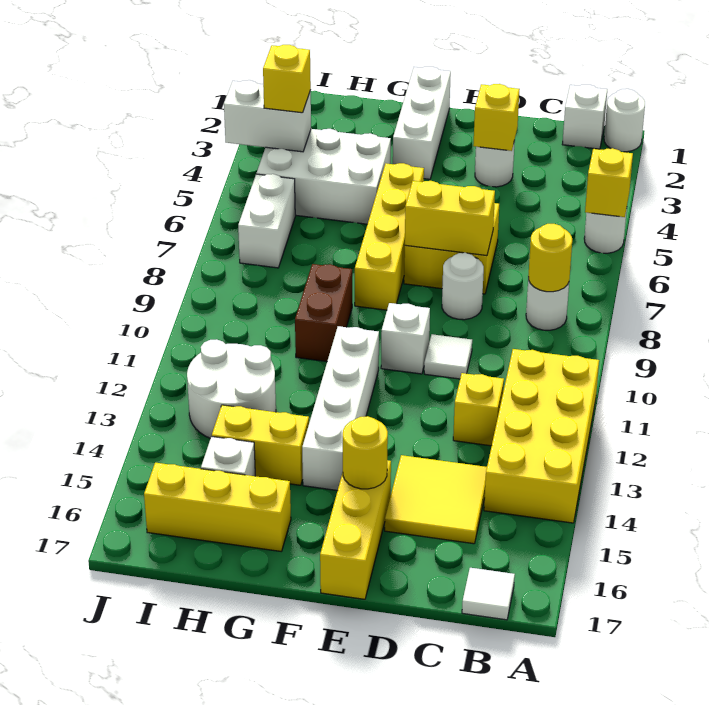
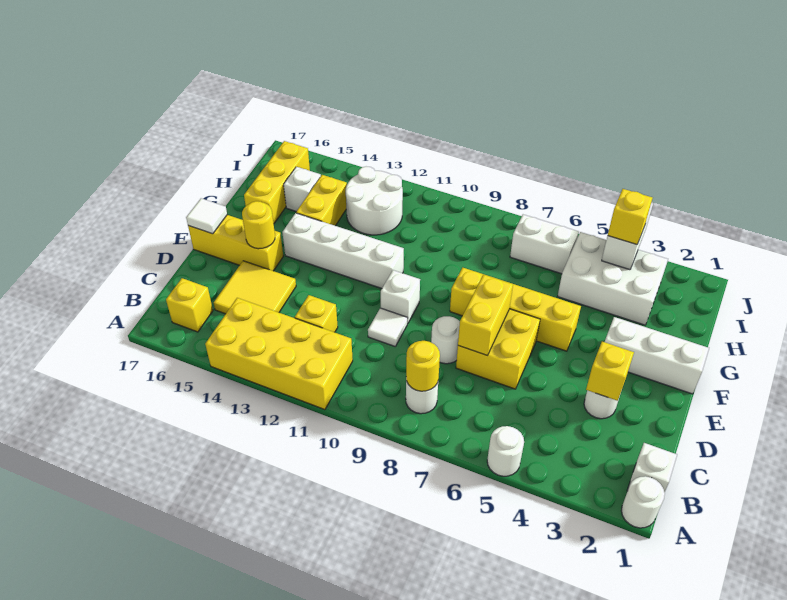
yellow brick A5 level 2 -> yellow brick B16 level 1
white tile B17 level 1 -> white tile E17 level 2
white brick G4:I5 level 1 -> white brick H3:I5 level 1
brown brick G9:G10 level 1 -> none

